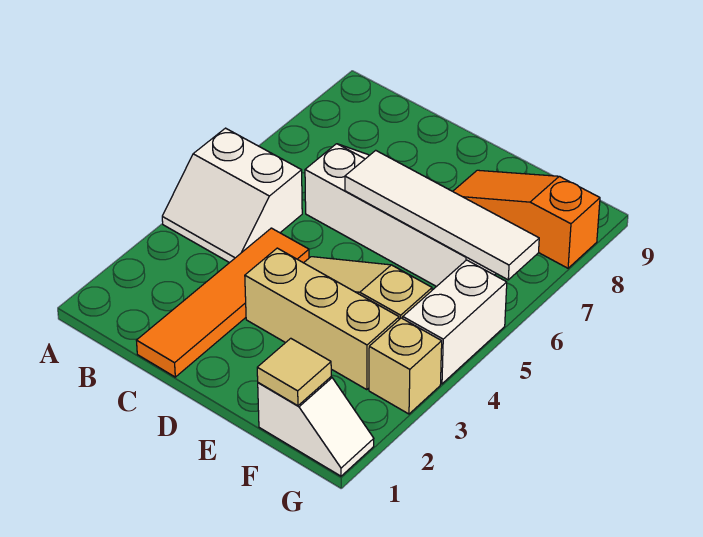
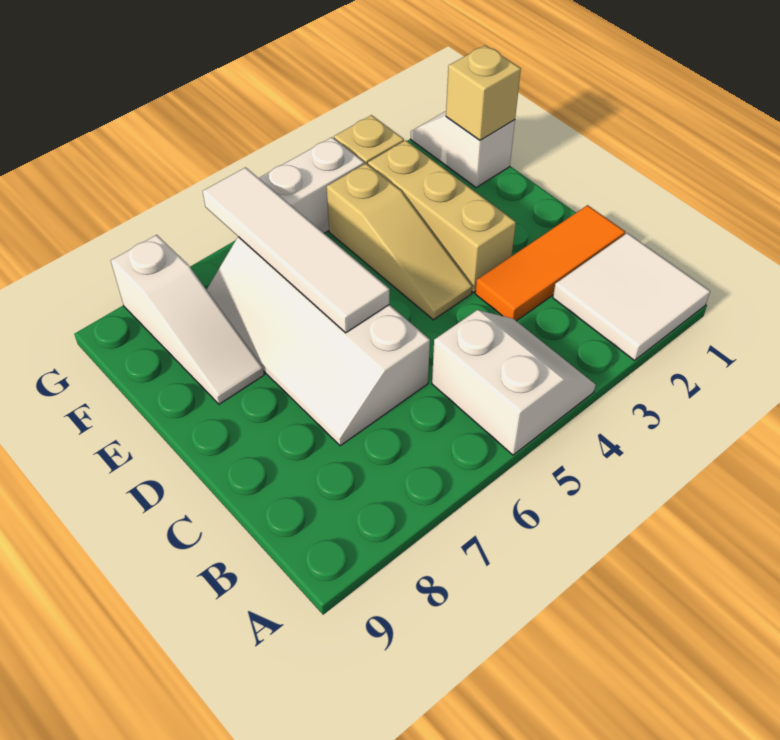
none -> white tile A1:B2 level 1
orange tile C1:C4 level 1 -> orange tile C1:C3 level 1
orange slope E8:G8 level 1 top G -> white slope E8:G8 level 1 top G
tan tile F1 level 2 -> tan brick F1 level 2

